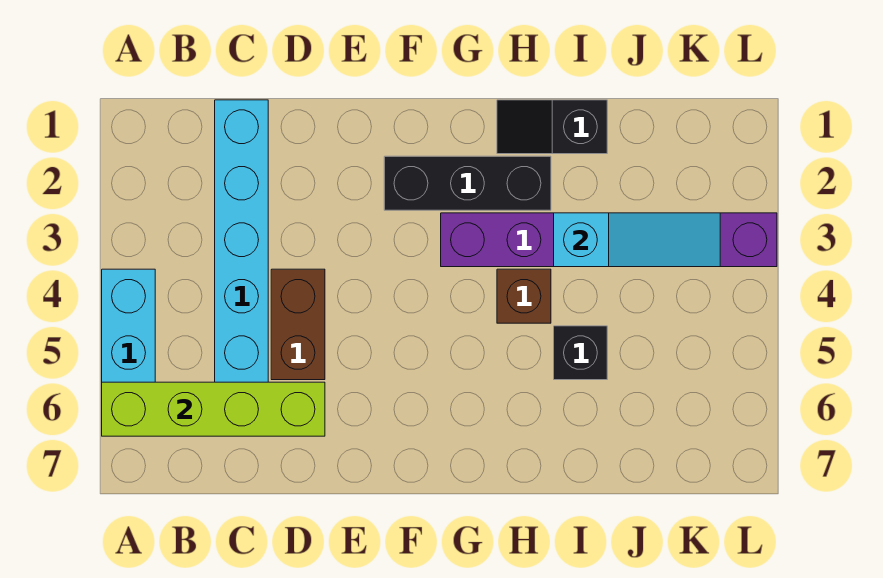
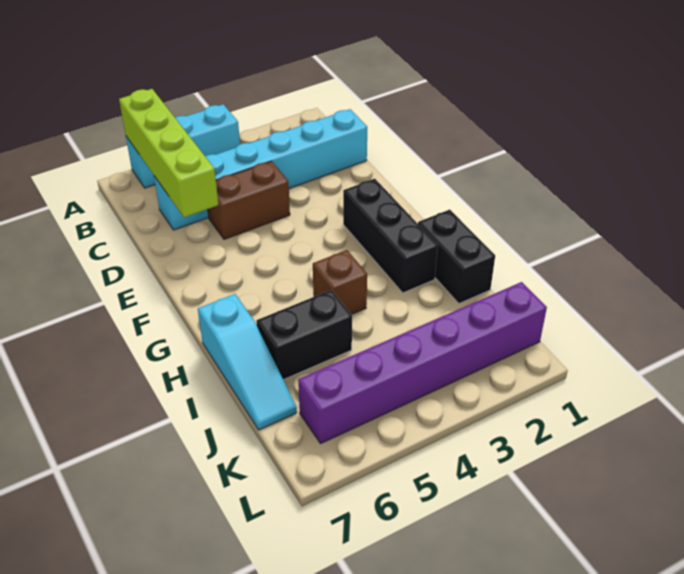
purple brick G3:L3 level 1 -> purple brick K1:K6 level 1
black slope H1:I1 level 1 top I -> black brick H1:I1 level 1
cyan slope I3:K3 level 2 top I -> cyan slope H7:J7 level 1 top H
black brick I5 level 1 -> black brick I5:I6 level 1

